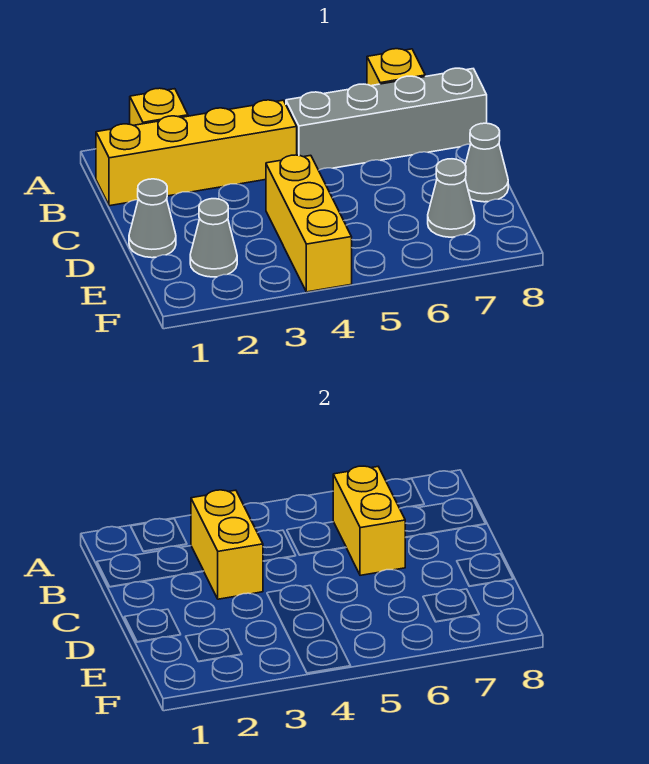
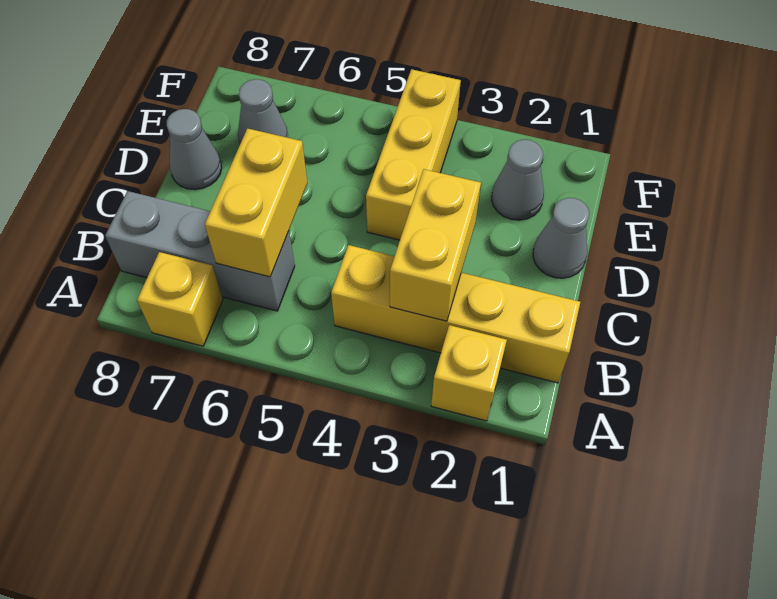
grey brick B5:B8 level 1 -> grey brick B6:B8 level 1

